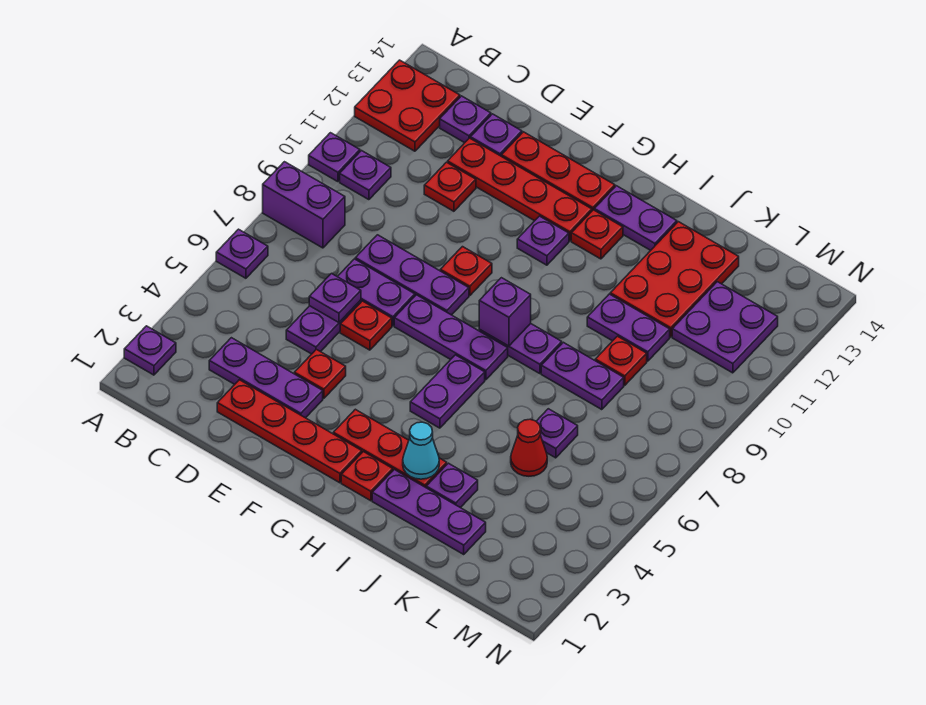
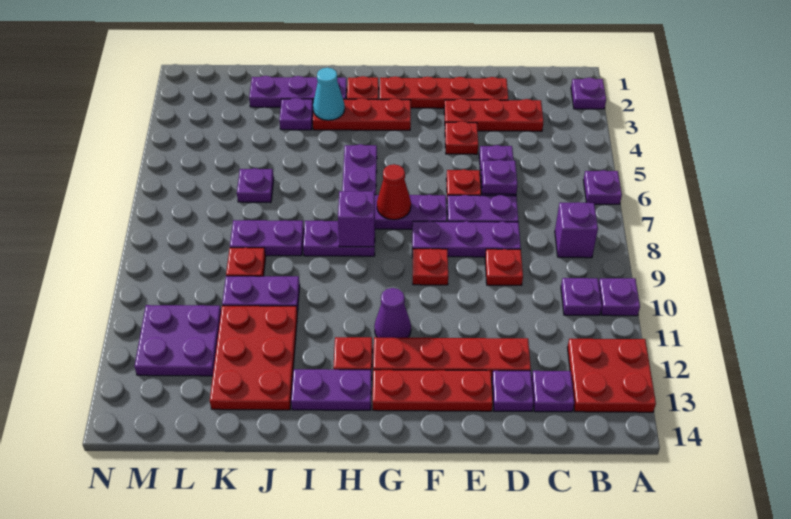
purple brick A8:B8 level 1 -> purple brick B8 level 1
purple plate C3:E3 level 1 -> red plate C3:E3 level 1
red plate D11 level 1 -> red plate D9 level 1
purple plate G11 level 1 -> purple cone G11 level 1
red cone K5 level 1 -> red cone G7 level 2

